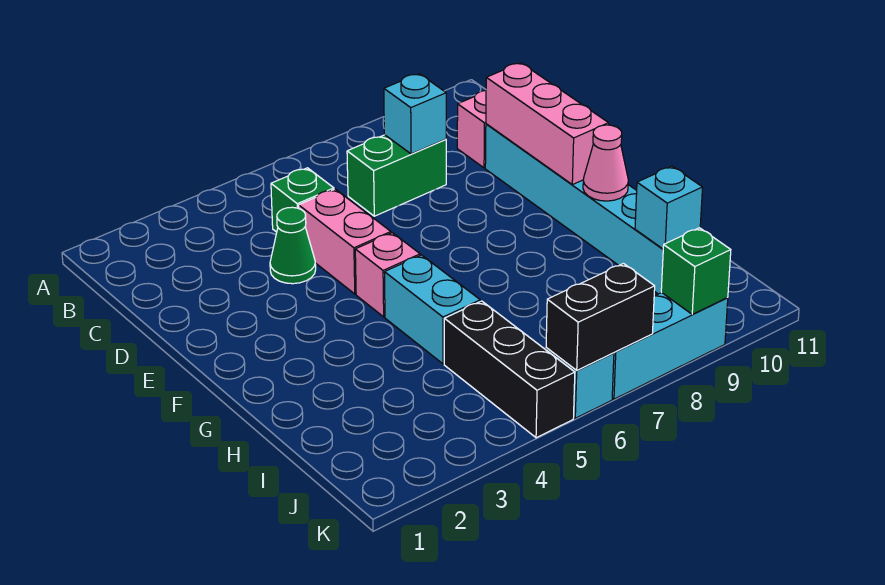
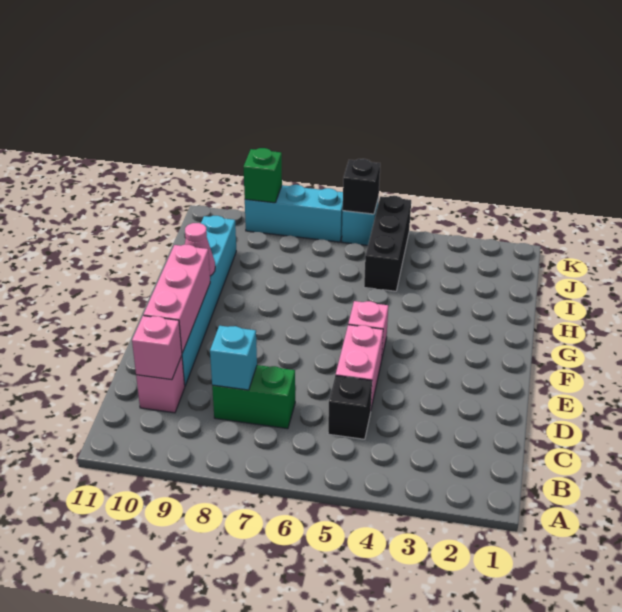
green brick C5 level 1 -> black brick C5 level 1
none -> pink brick C10 level 2
green cone D4 level 1 -> none
cyan brick G5:H5 level 1 -> none
cyan brick I10 level 2 -> none
black brick K6:K7 level 2 -> black brick K6 level 2

